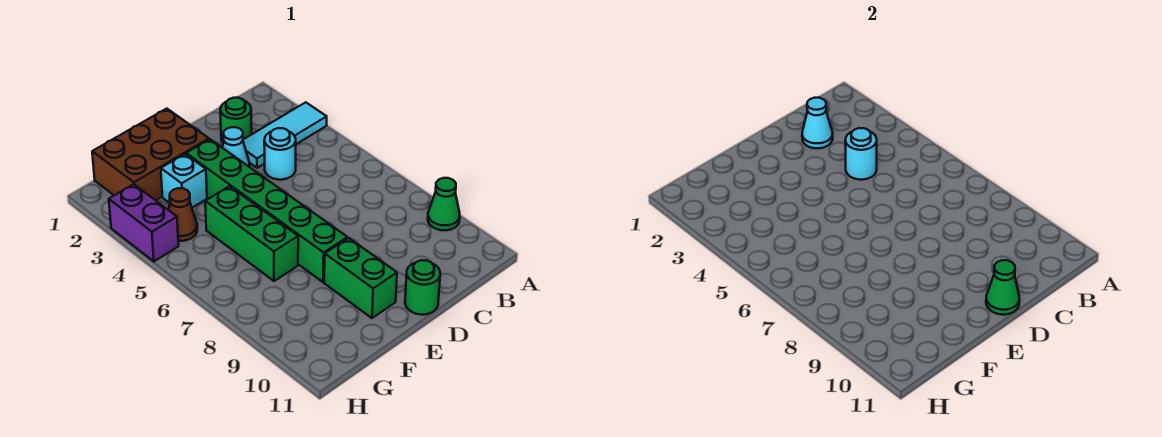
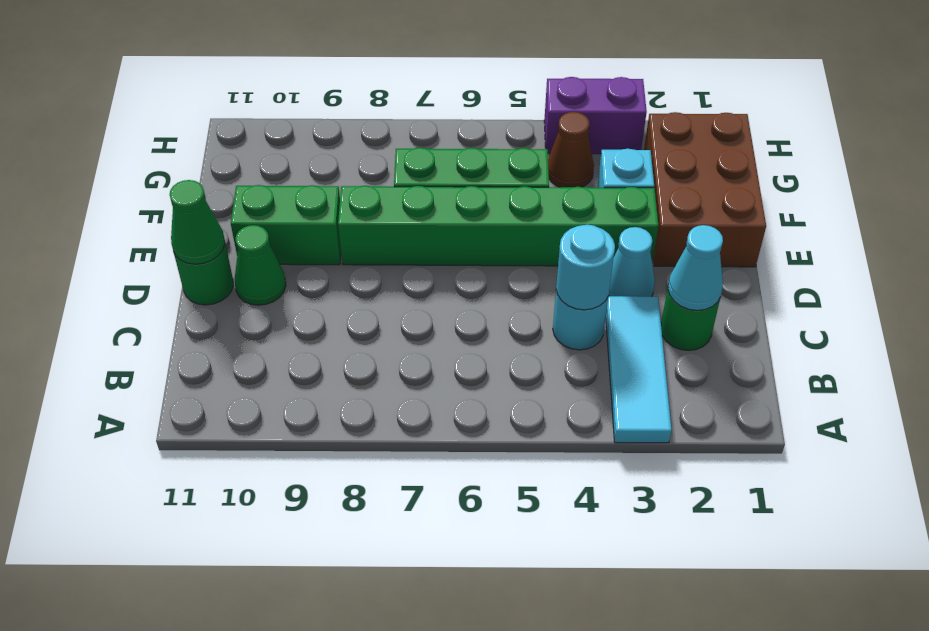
green cone A9 level 1 -> green cone D10 level 1

